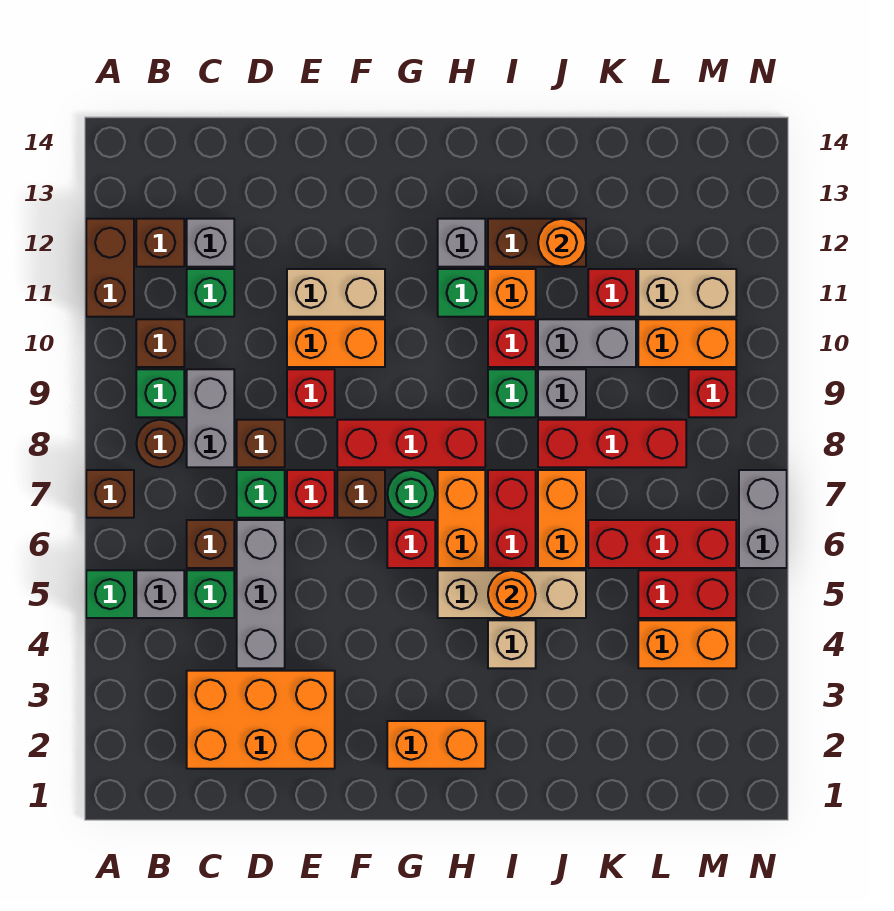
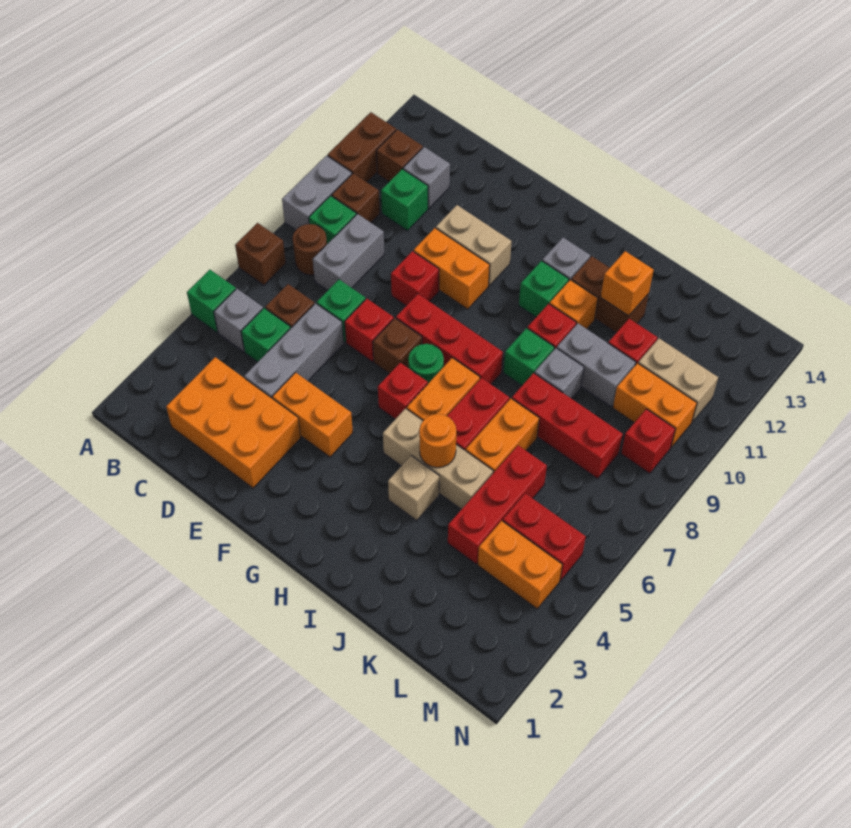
brown brick D8 level 1 -> none
orange brick G2:H2 level 1 -> orange brick E4:F4 level 1
orange round brick J12 level 2 -> orange brick J12 level 2
red brick K6:M6 level 1 -> red brick K4:K6 level 1
grey brick N6:N7 level 1 -> grey brick A9:A10 level 1

